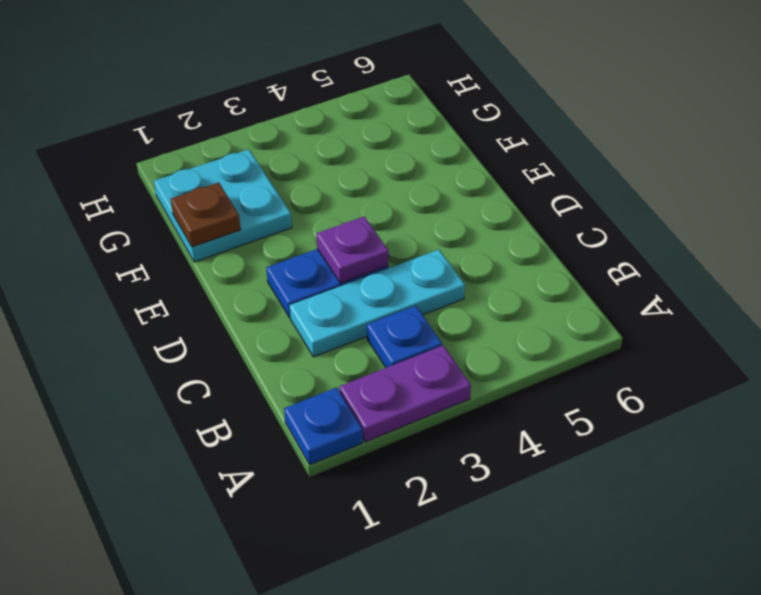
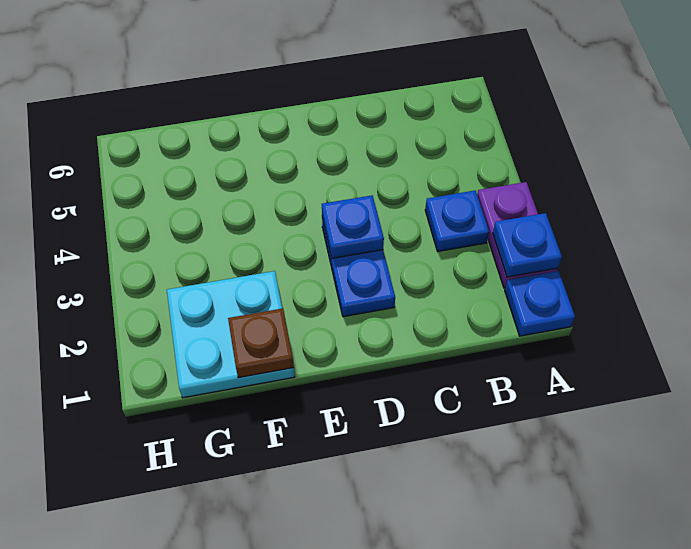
none -> blue plate A2 level 2
cyan plate C2:C4 level 1 -> none
purple plate D3 level 2 -> blue plate D3 level 2

